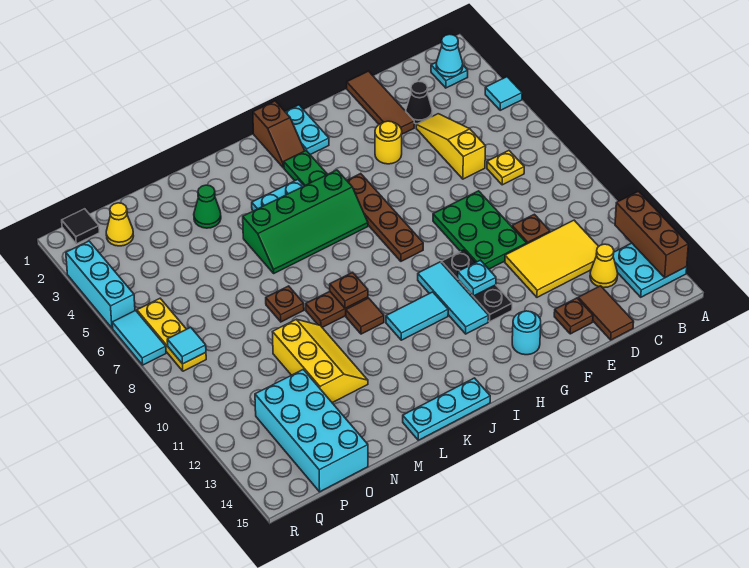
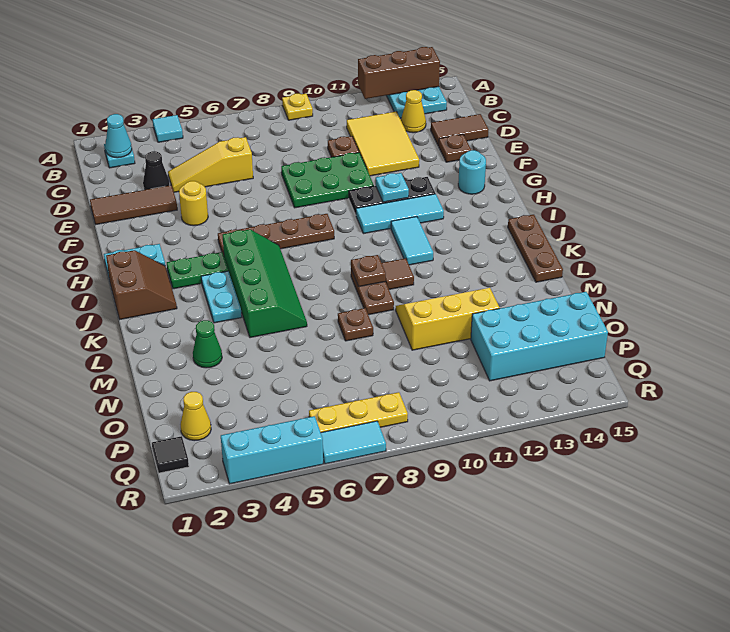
yellow plate C7 level 1 -> yellow plate A9 level 1
brown slope I1:I2 level 1 top 1 -> brown slope I1:J2 level 1 top 1
cyan plate J15:L15 level 1 -> brown plate J15:L15 level 1
cyan tile Q8 level 2 -> none

